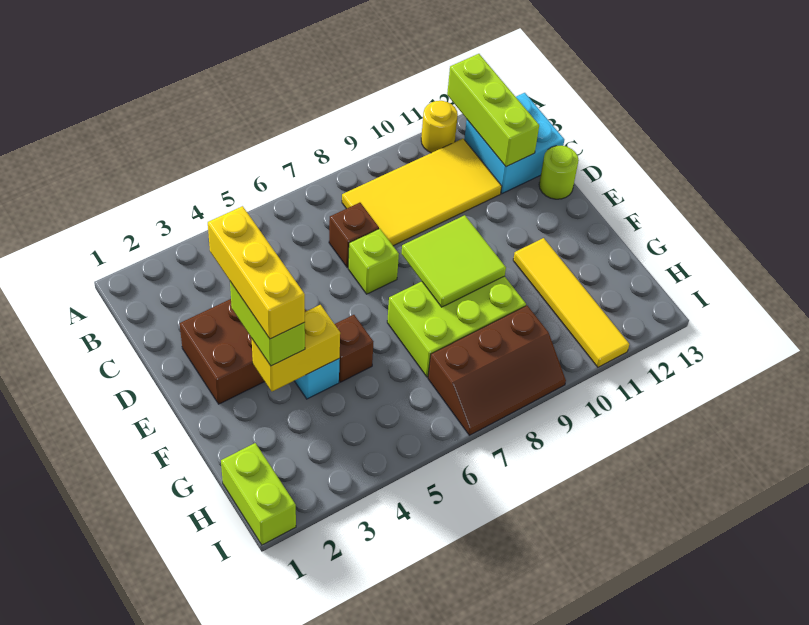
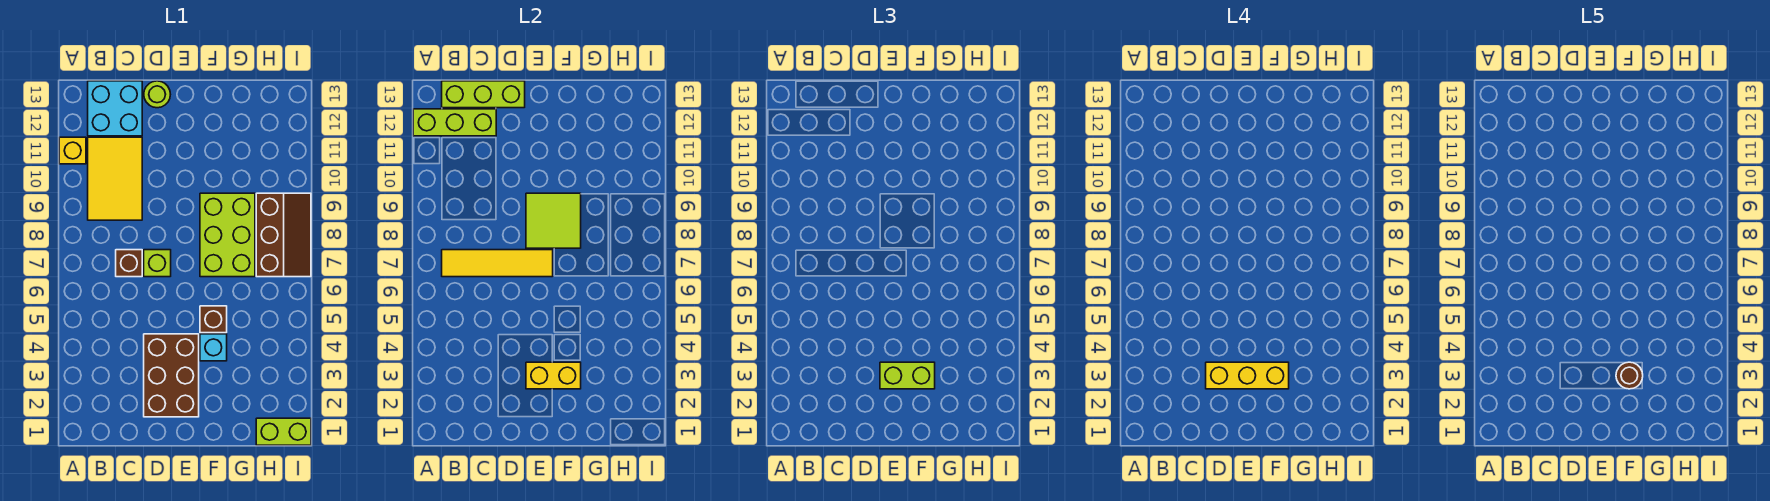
yellow round brick A11 level 1 -> yellow brick A11 level 1
yellow tile B8:C11 level 1 -> yellow tile B9:C11 level 1
none -> lime brick B13:D13 level 2
yellow brick F3:F4 level 2 -> yellow brick E3:F3 level 2
none -> brown round brick F3 level 5
yellow tile F11:I11 level 1 -> yellow tile B7:E7 level 2

